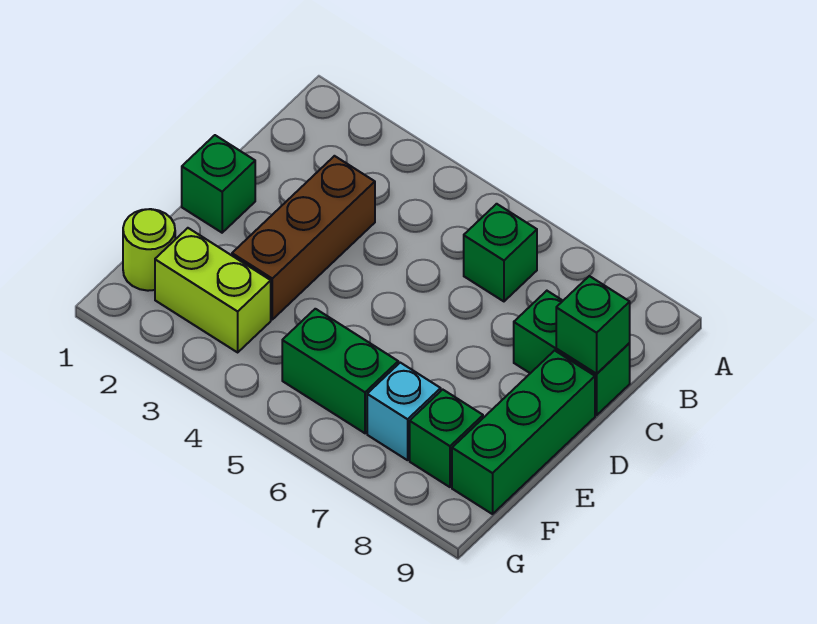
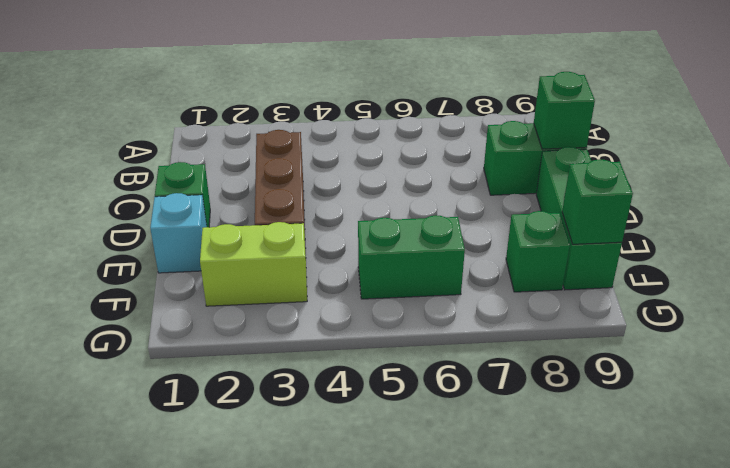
green brick B6 level 1 -> green brick F9 level 2
lime round brick F1 level 1 -> none
cyan brick F7 level 1 -> cyan brick E1 level 1

